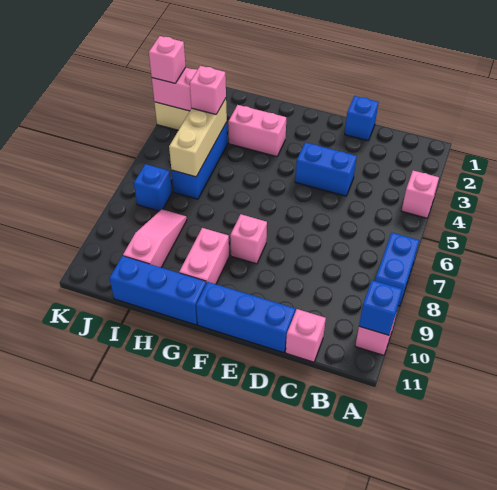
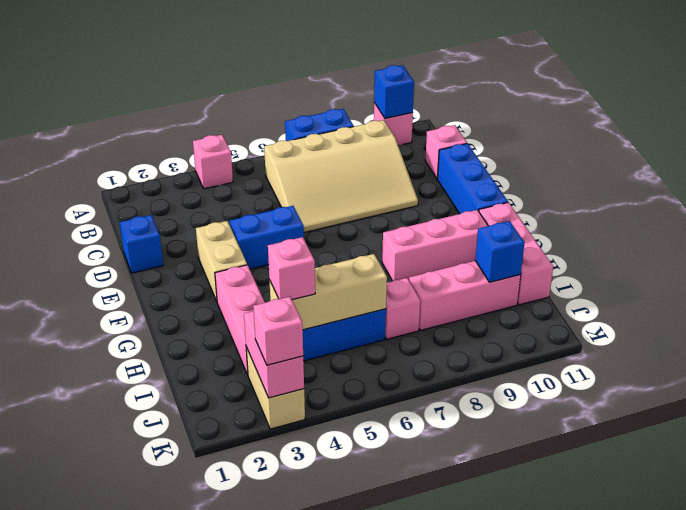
none -> tan slope B6:D9 level 1 top B
blue brick D4:E4 level 1 -> blue brick E4:E5 level 1
none -> tan brick E3:F3 level 1
pink brick F8 level 1 -> pink brick I7 level 1
pink brick G3:H3 level 1 -> pink brick G3:I3 level 1
pink brick G9:G10 level 1 -> pink brick G8:G10 level 1
blue brick G11:I11 level 1 -> pink brick G11:I11 level 1
pink slope I8:I10 level 1 top 10 -> pink brick I8:I10 level 1
blue brick J7 level 1 -> blue brick I10 level 2

